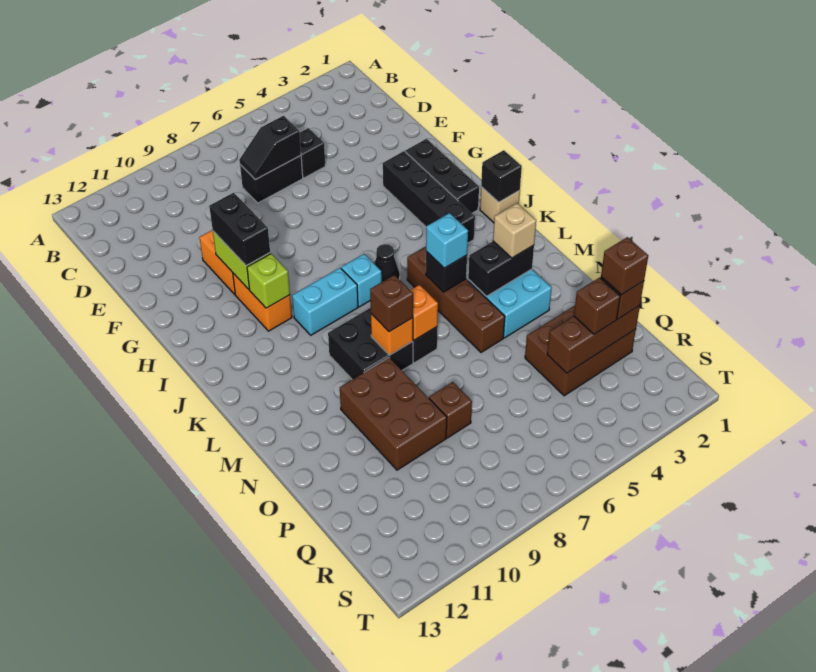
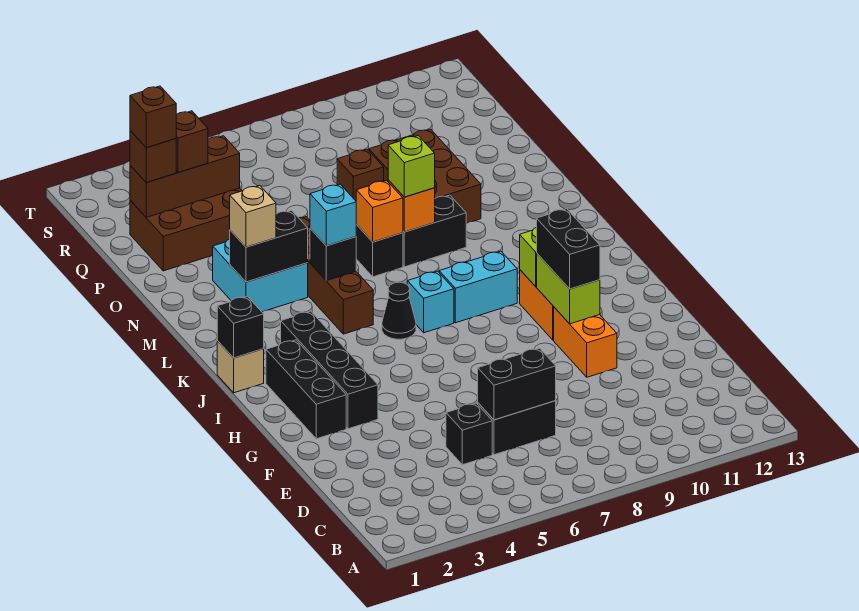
black slope D6:D7 level 2 top 6 -> black brick D6:D7 level 2
black brick L8:M9 level 1 -> black brick M8:M9 level 1
brown brick M8 level 3 -> lime brick M8 level 3

